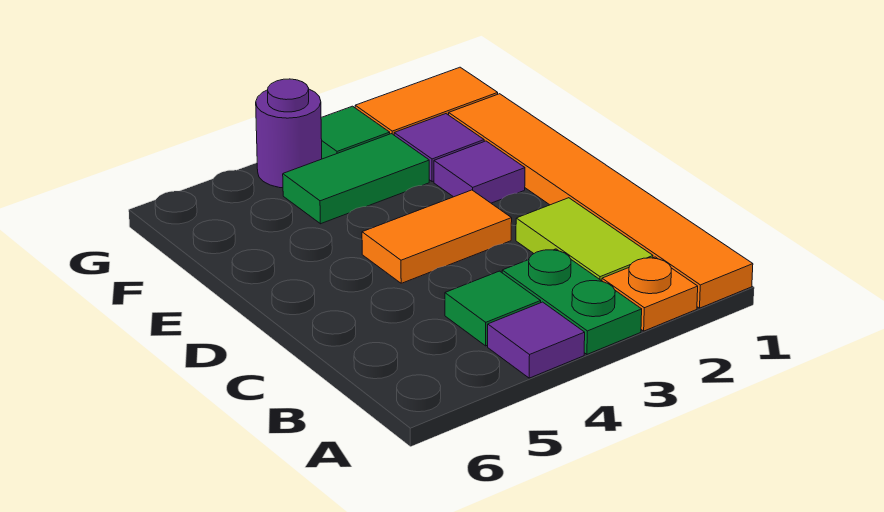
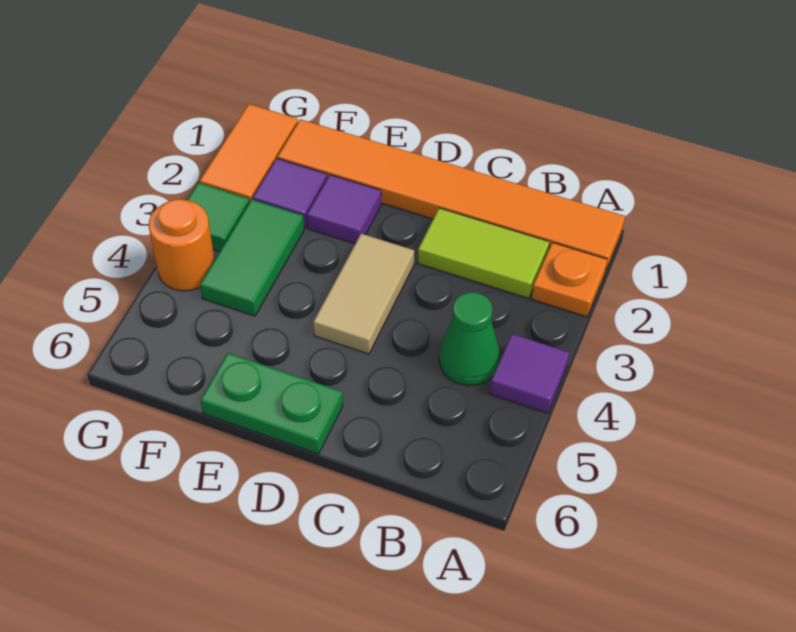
green plate A3:B3 level 1 -> green plate D6:E6 level 1
green tile B4 level 1 -> green cone B4 level 1
orange tile D3:D4 level 1 -> tan tile D3:D4 level 1
purple round brick G4 level 1 -> orange round brick G4 level 1

